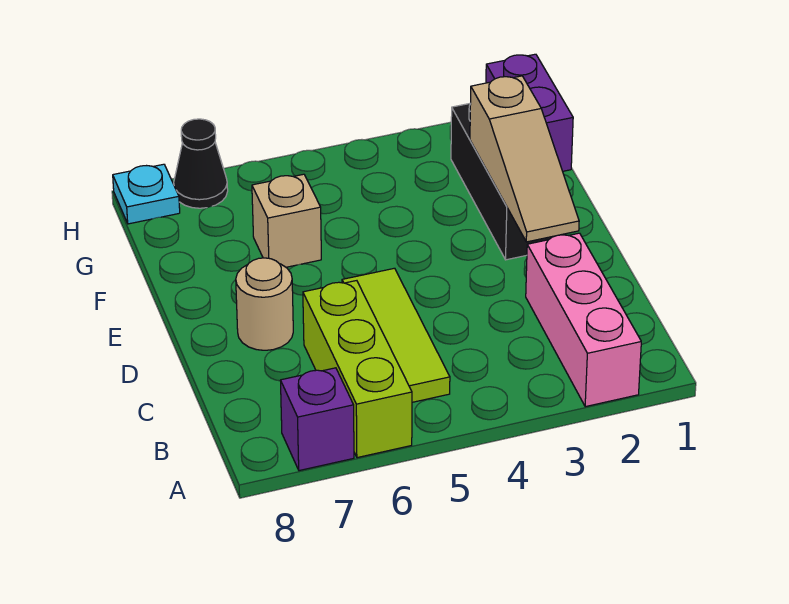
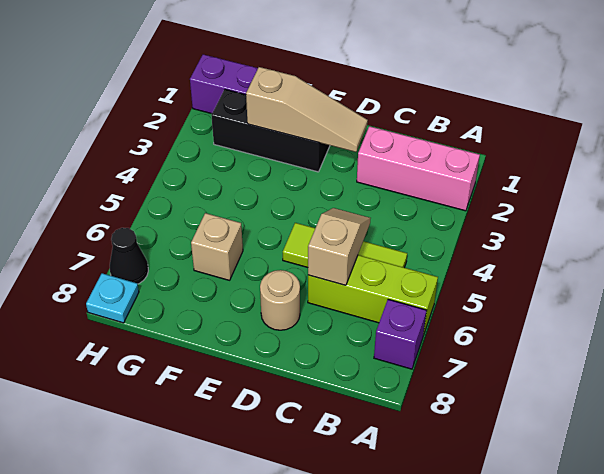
none -> tan slope C5:C6 level 2 top 6

